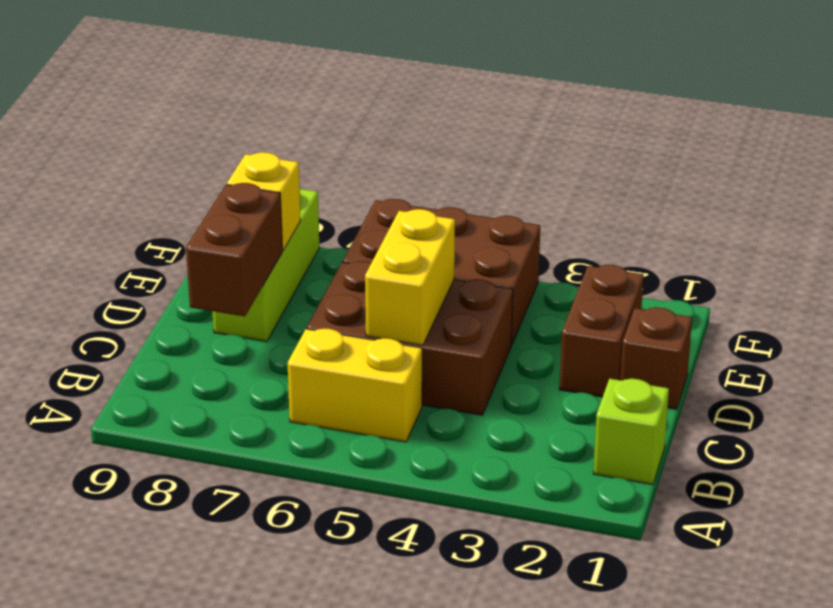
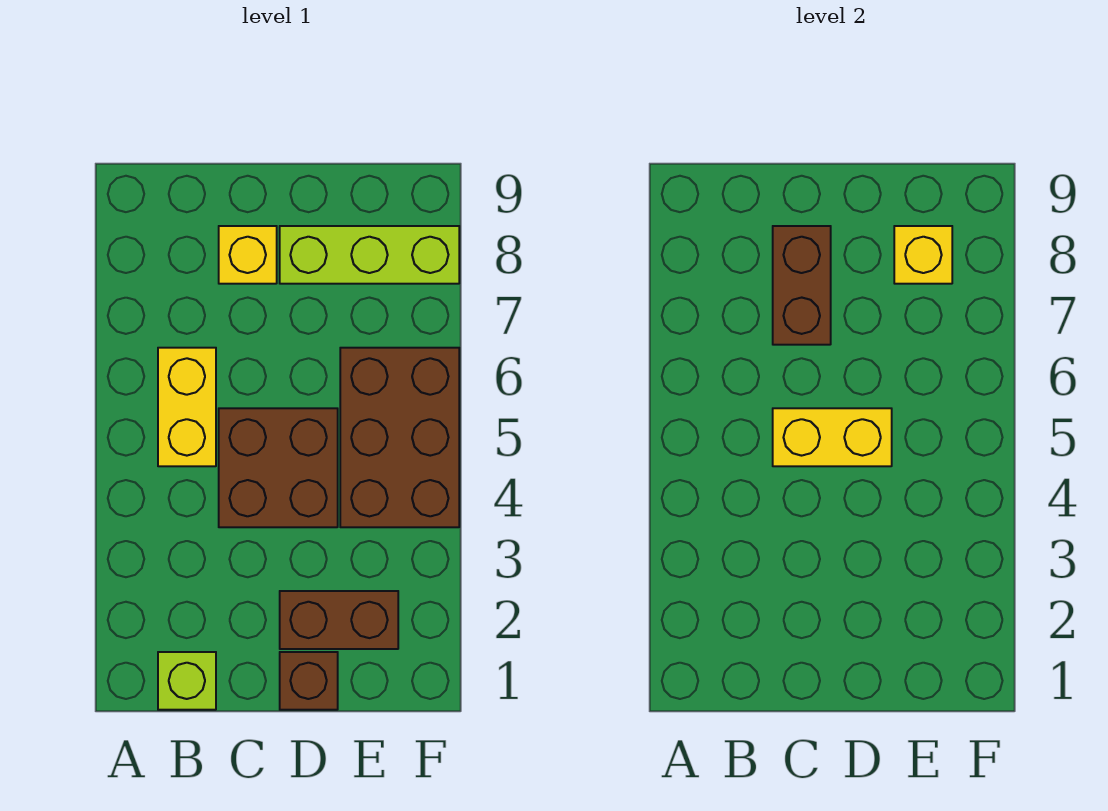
brown brick C4:D6 level 1 -> brown brick C4:D5 level 1
none -> yellow brick C8 level 1
brown brick C8:D8 level 2 -> brown brick C7:C8 level 2

